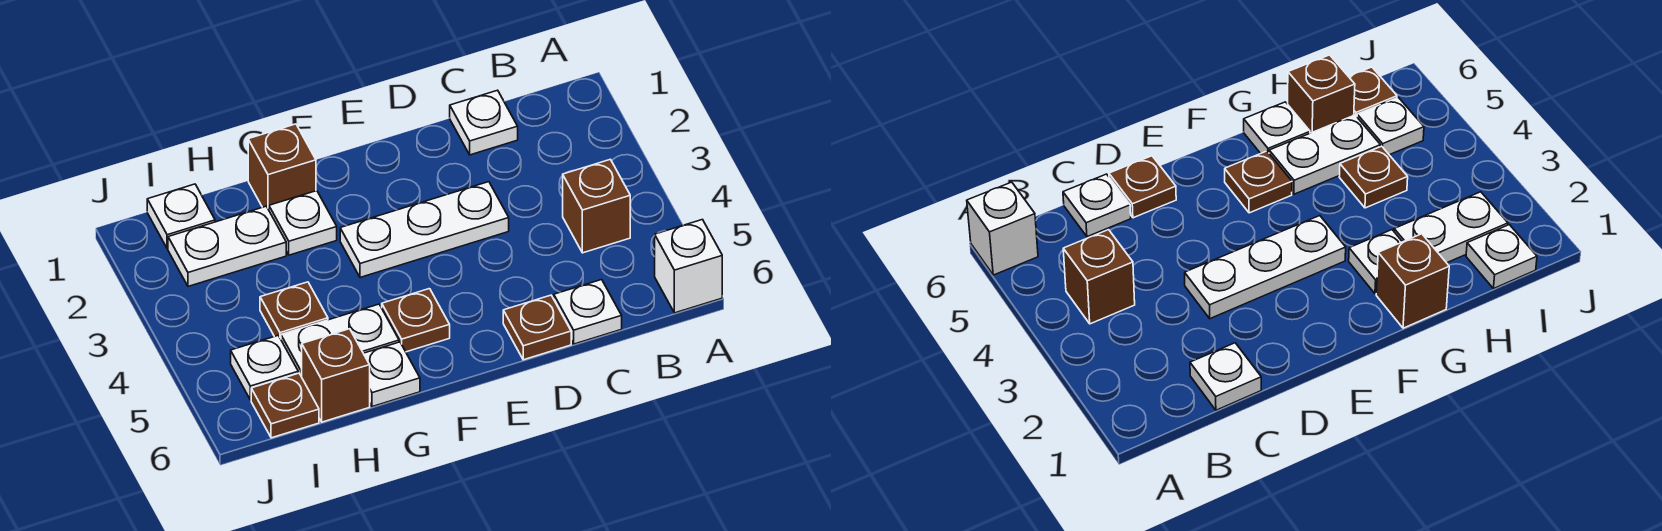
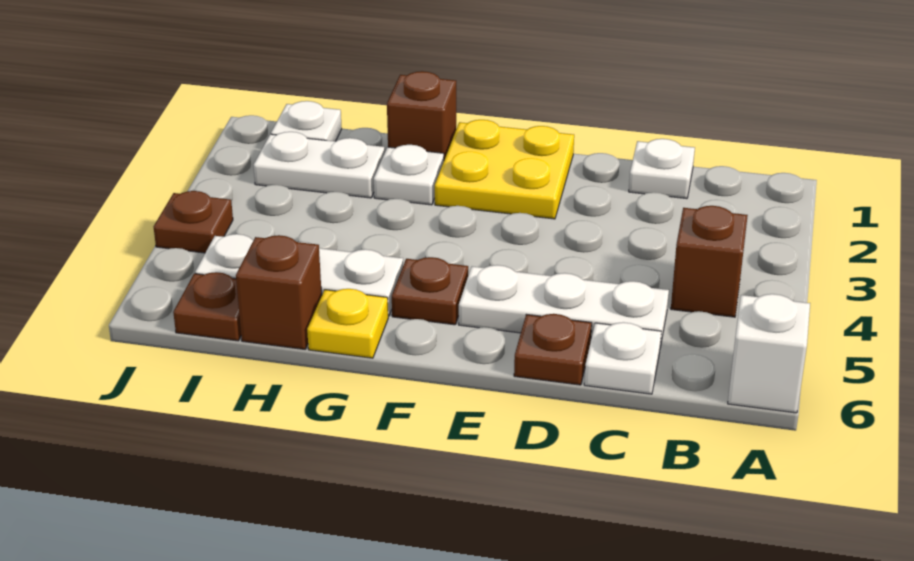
white plate D3:F3 level 1 -> white plate C5:E5 level 1
none -> yellow plate E1:F2 level 1
white plate G6 level 1 -> yellow plate G6 level 1
brown plate H4 level 1 -> brown plate J4 level 1

